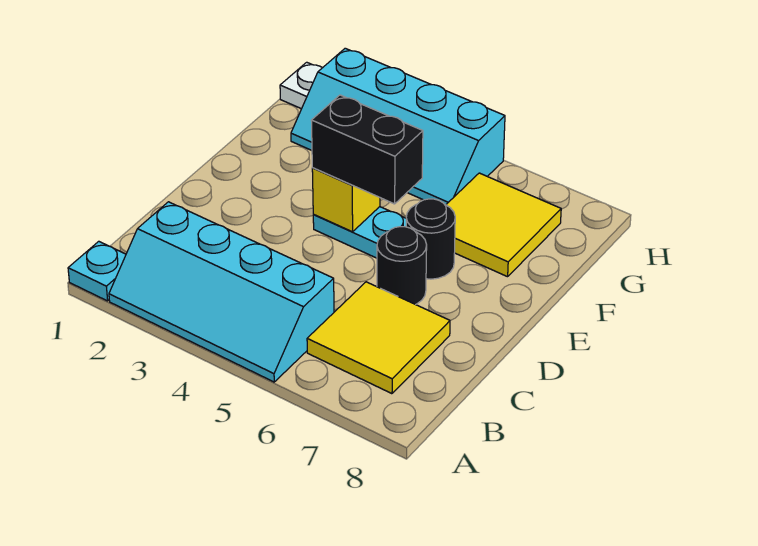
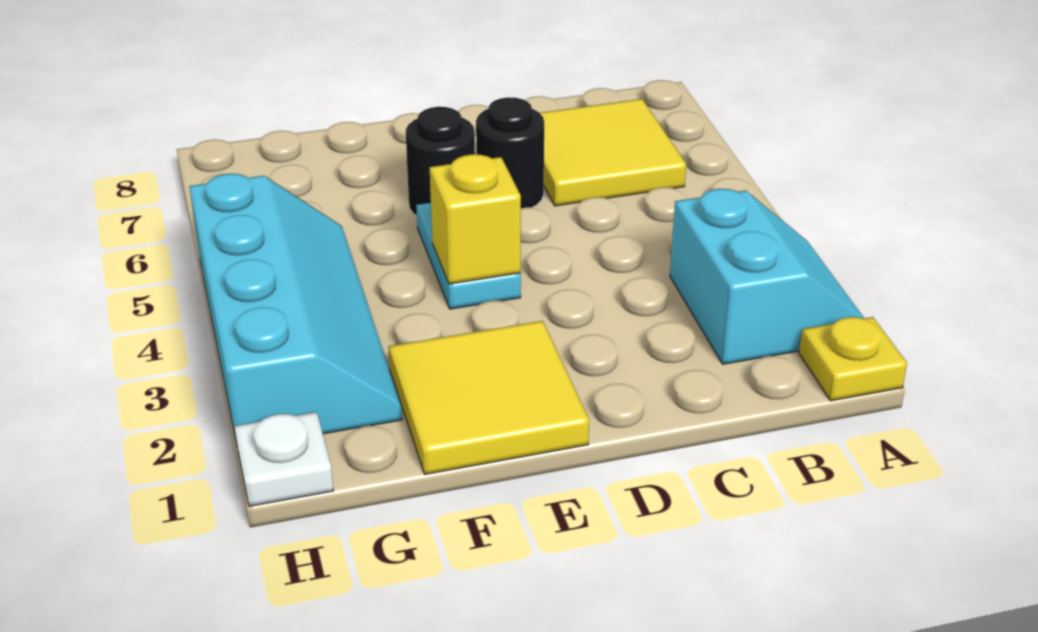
cyan plate A1 level 1 -> yellow plate A1 level 1
cyan slope A2:B5 level 1 top B -> cyan slope A2:B3 level 1 top B
black brick E4:E5 level 3 -> none
yellow tile F6:G7 level 1 -> yellow tile E1:F2 level 1

